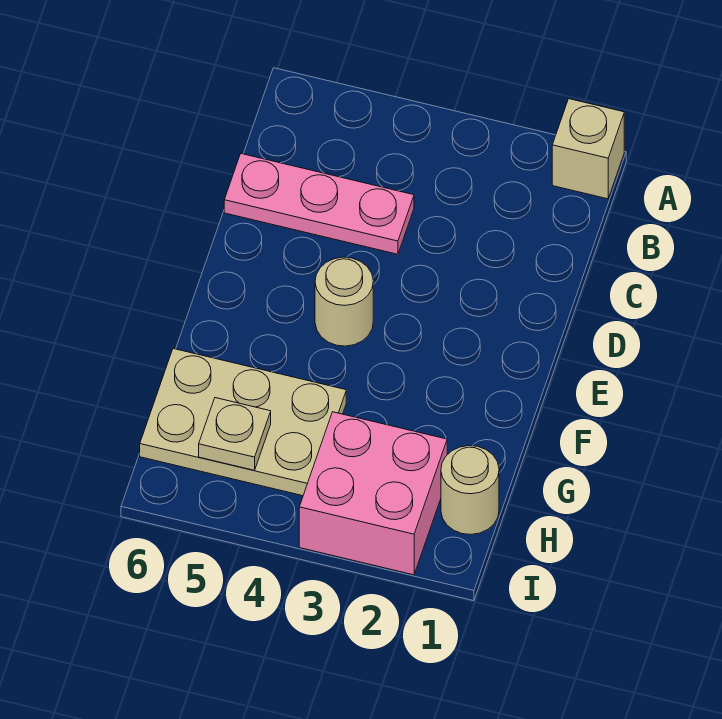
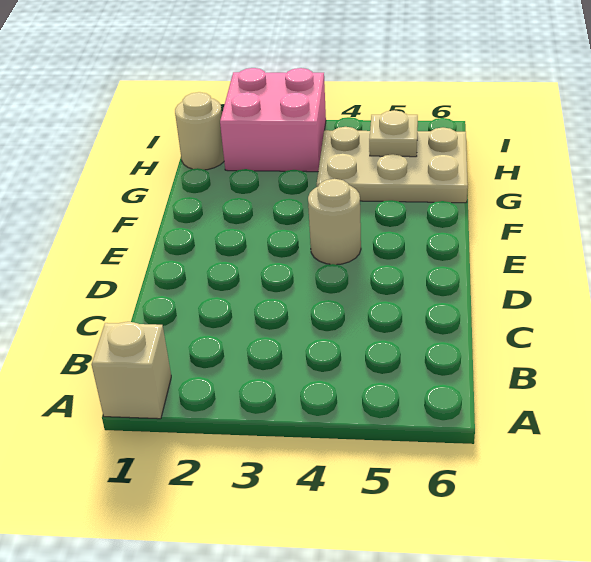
pink plate C4:C6 level 1 -> none

